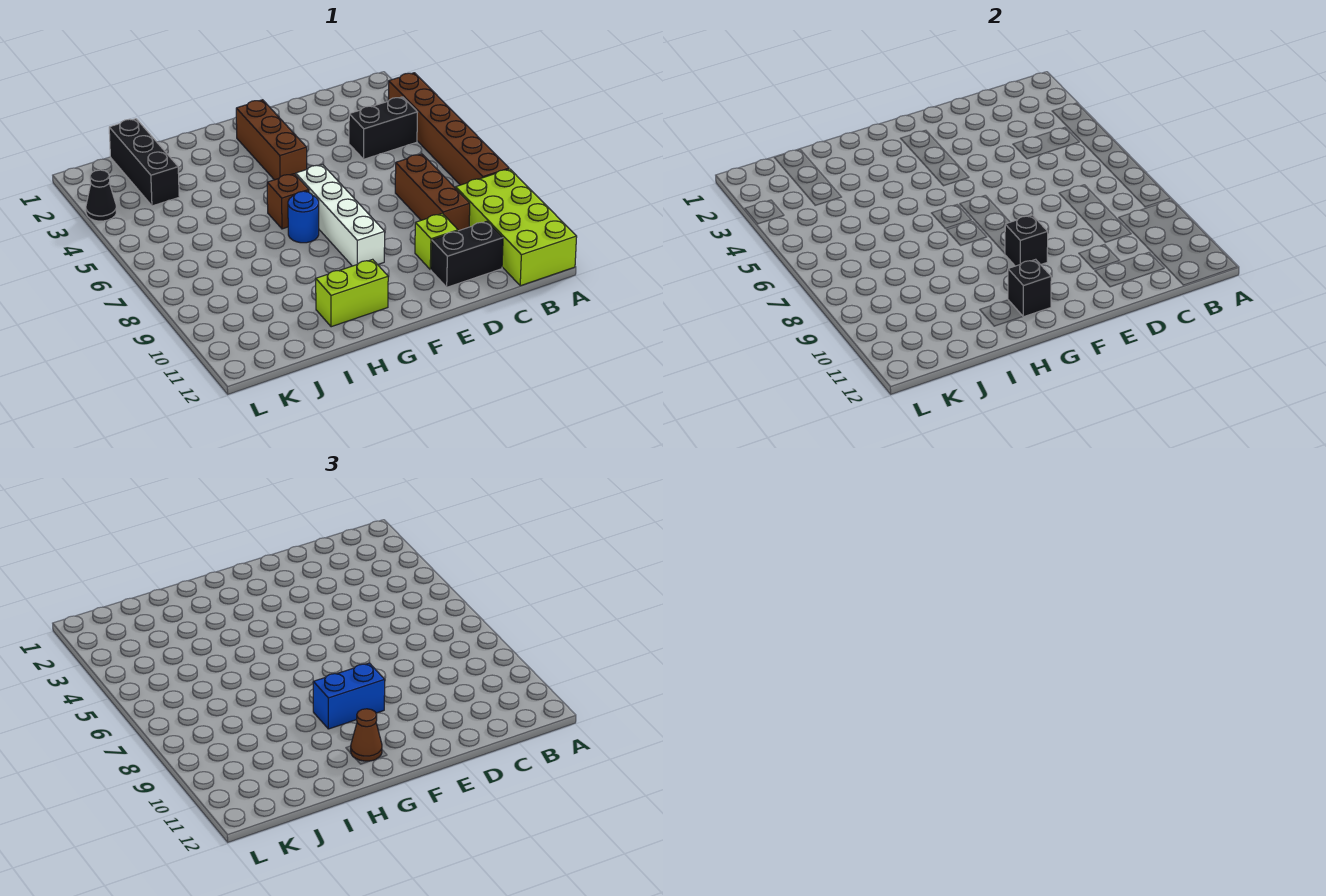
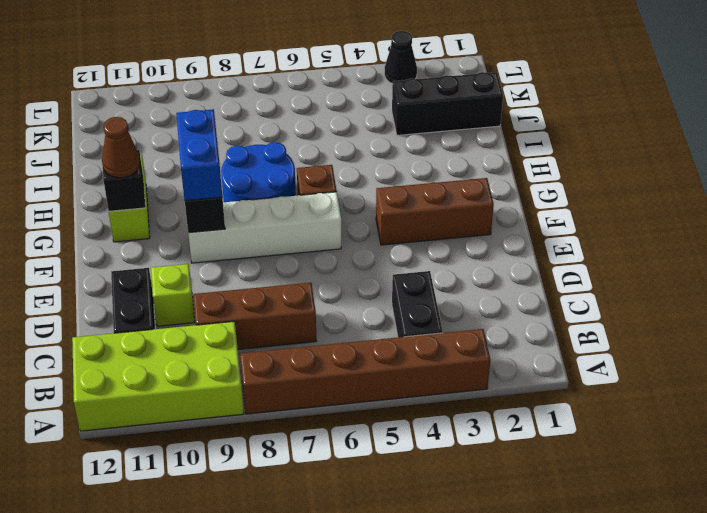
blue round brick G7 level 1 -> blue round brick G7:H8 level 1

